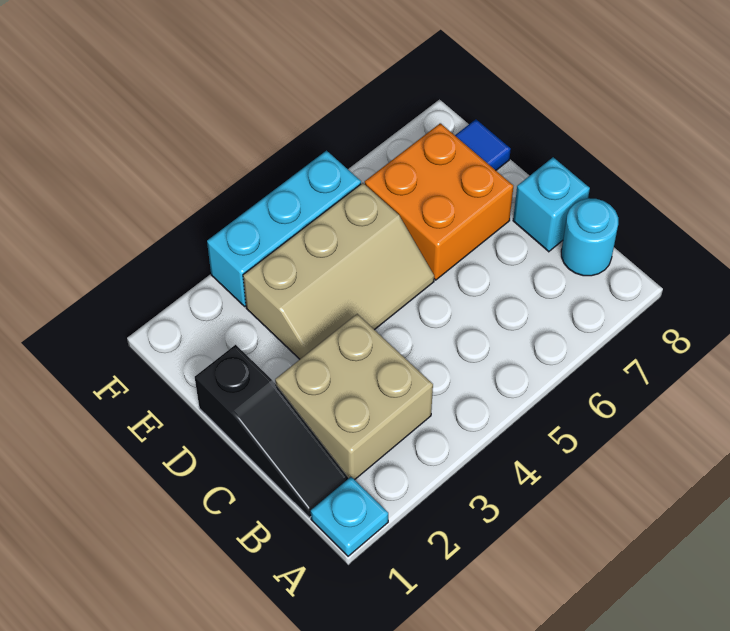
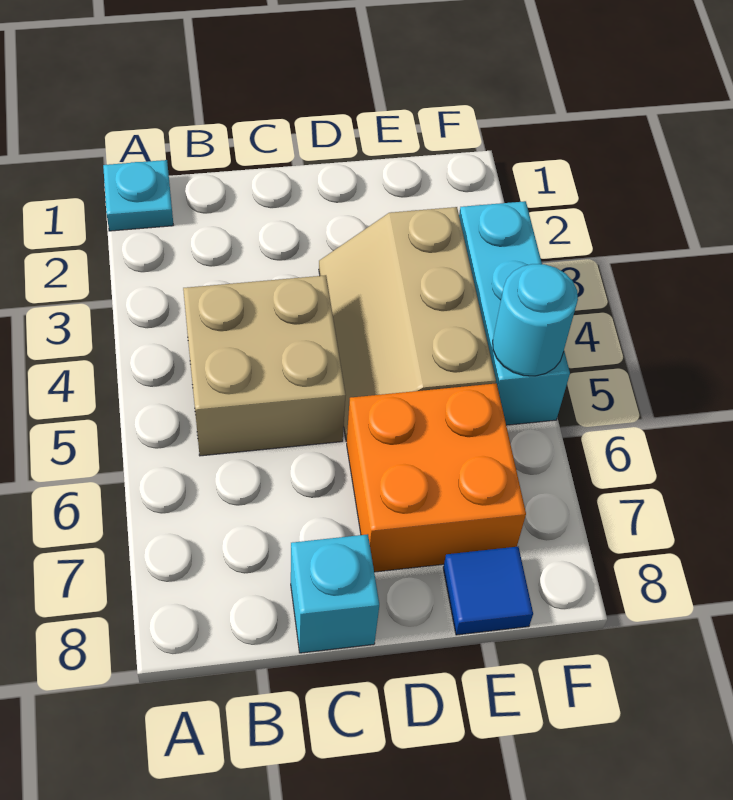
black slope B1:D1 level 1 top D -> none
tan brick B2:C3 level 1 -> tan brick B4:C5 level 1
cyan round brick B8 level 1 -> cyan round brick F5 level 2

